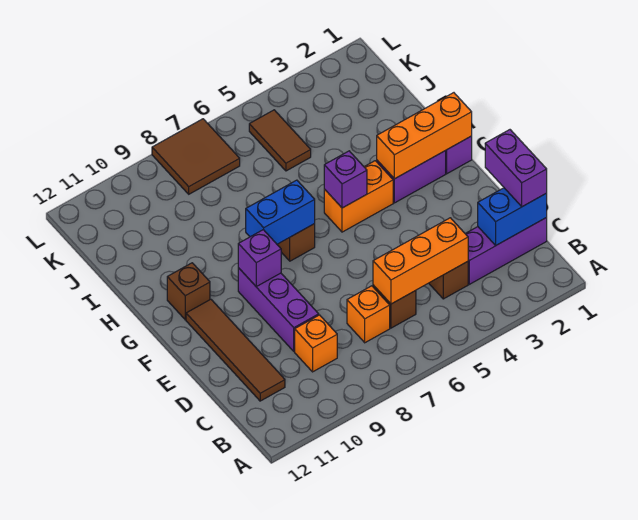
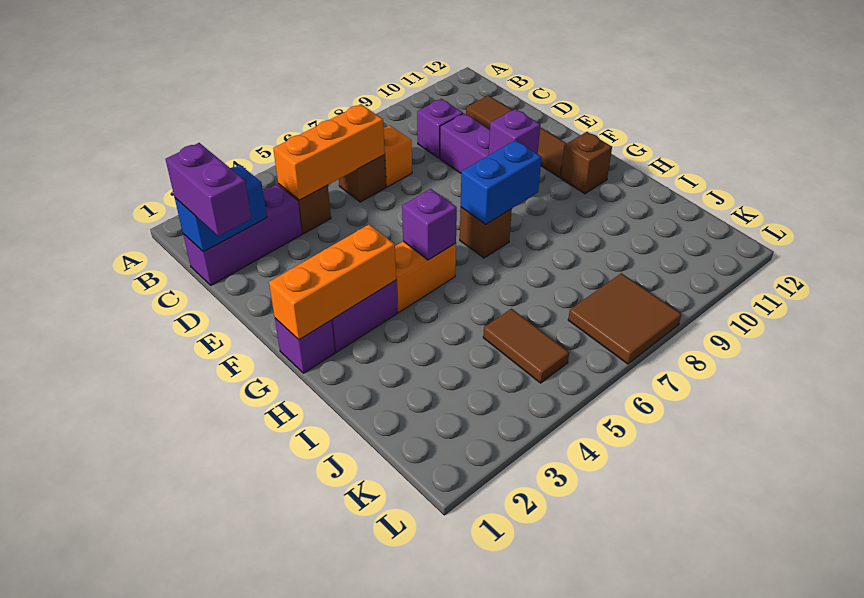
orange brick C9 level 1 -> purple brick C9 level 1

